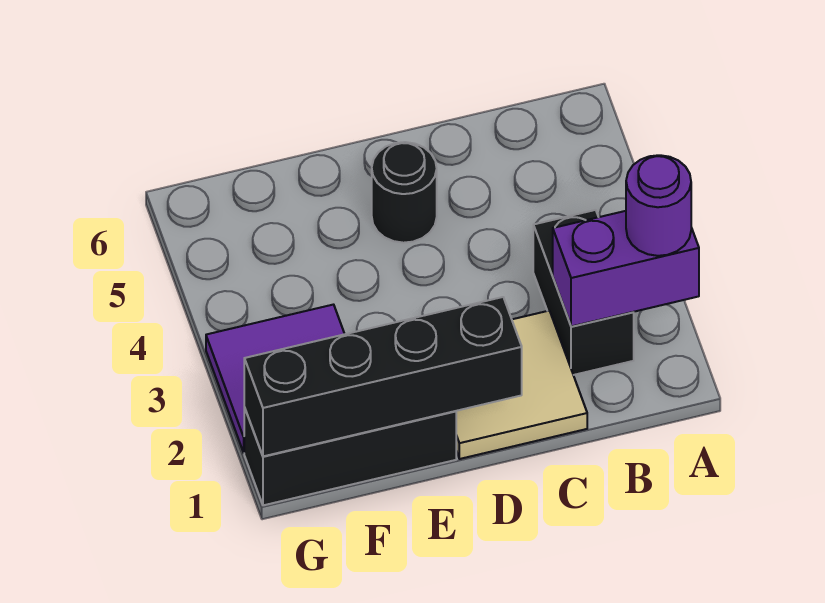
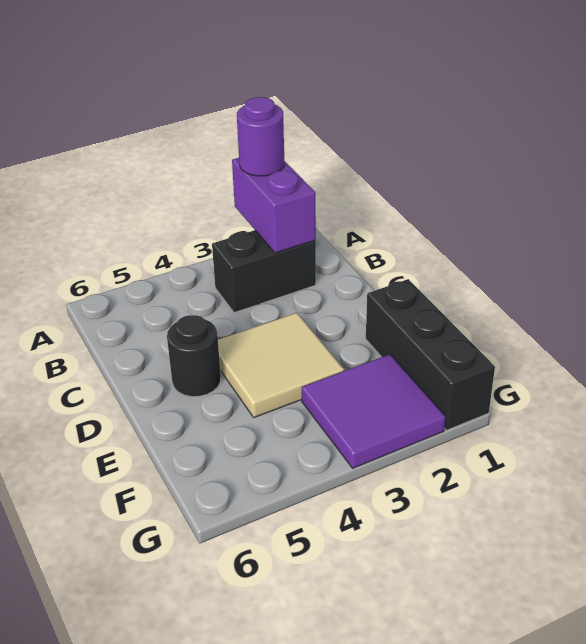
tan tile C1:D2 level 1 -> tan tile D3:E4 level 1
black brick D1:G1 level 2 -> none

